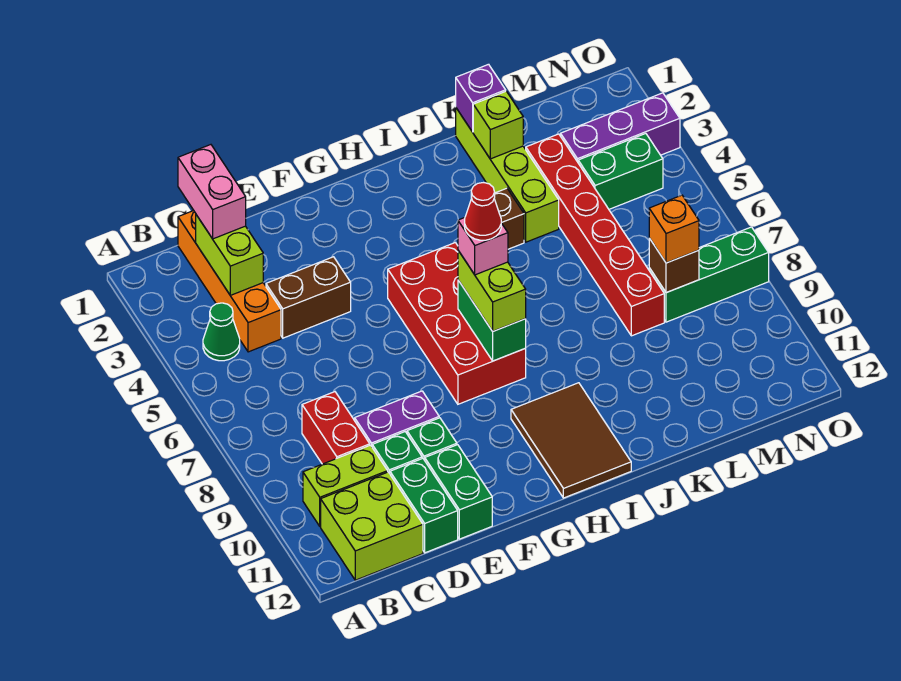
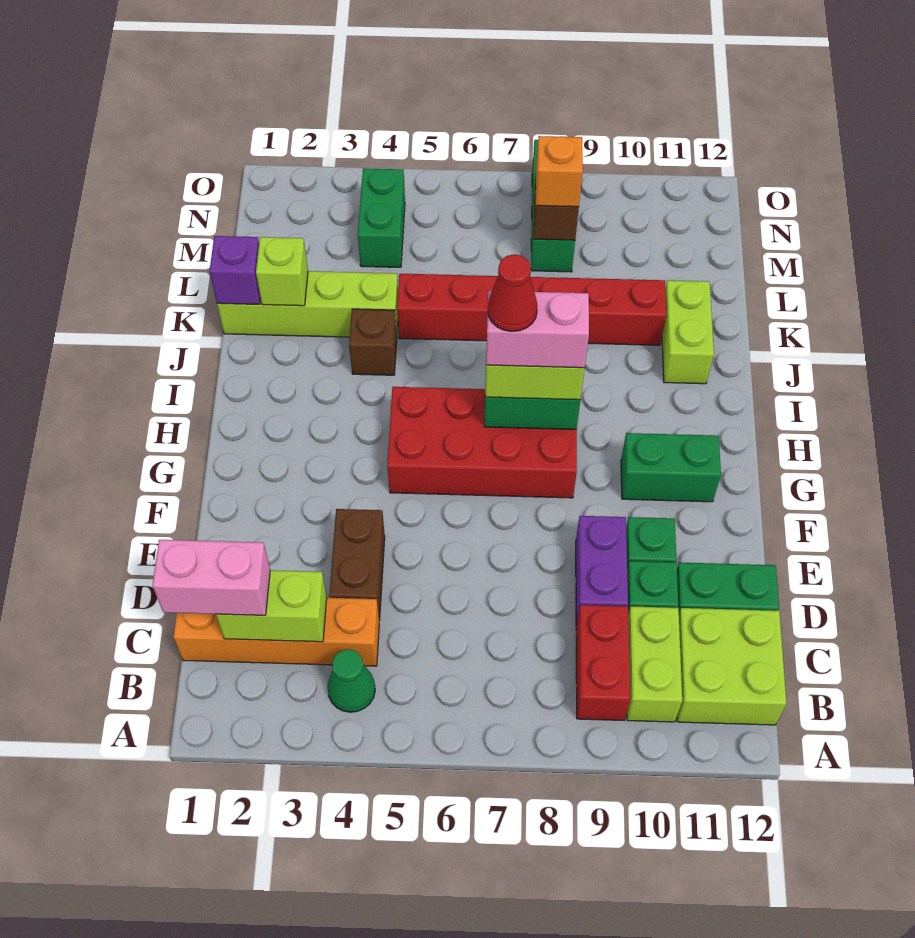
red brick C8:C9 level 1 -> red brick B9:C9 level 1
green brick E11:E12 level 1 -> green brick G10:G11 level 1
pink brick H7 level 4 -> pink brick H7:H8 level 4
brown tile H10:I12 level 1 -> none
none -> lime brick J11:K11 level 1
red brick L3:L8 level 1 -> red brick K5:K10 level 1
purple brick M3:O3 level 1 -> none

